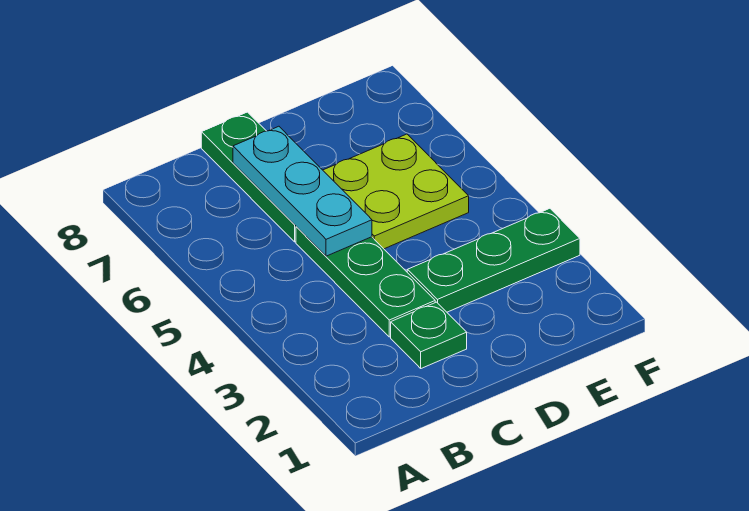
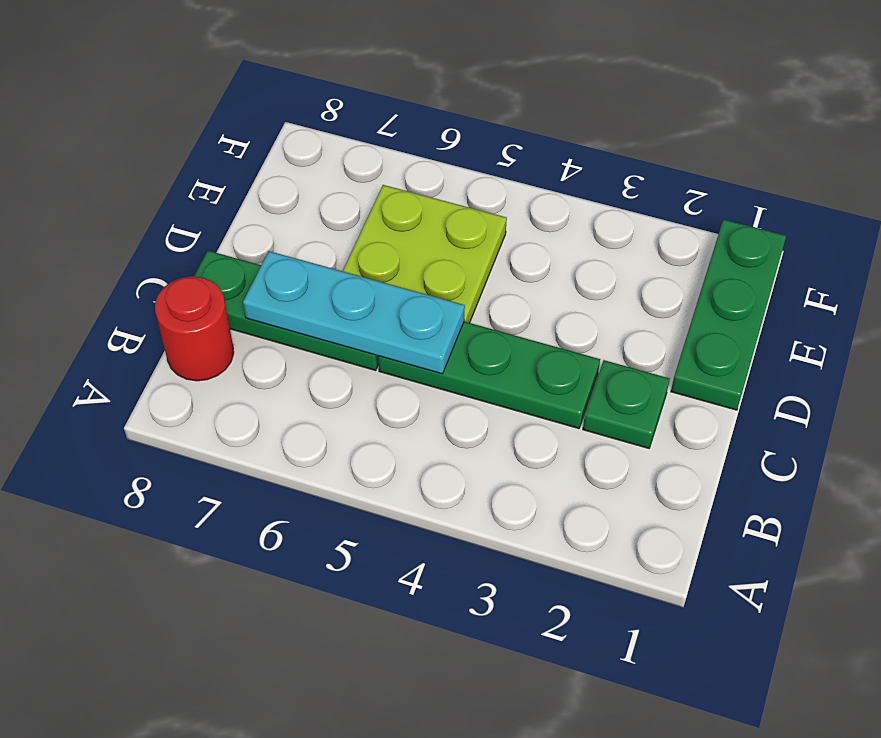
none -> red round brick B8 level 1
green plate D3:F3 level 1 -> green plate D1:F1 level 1

